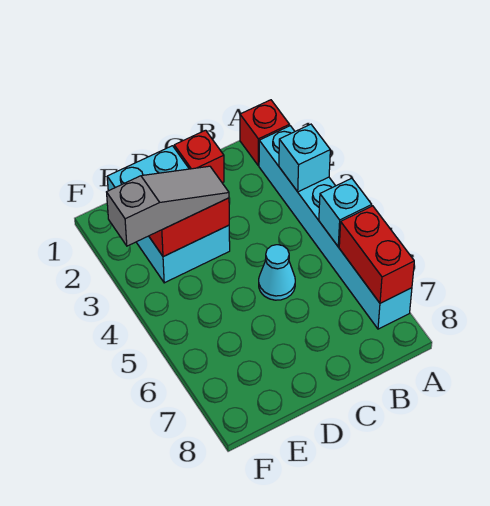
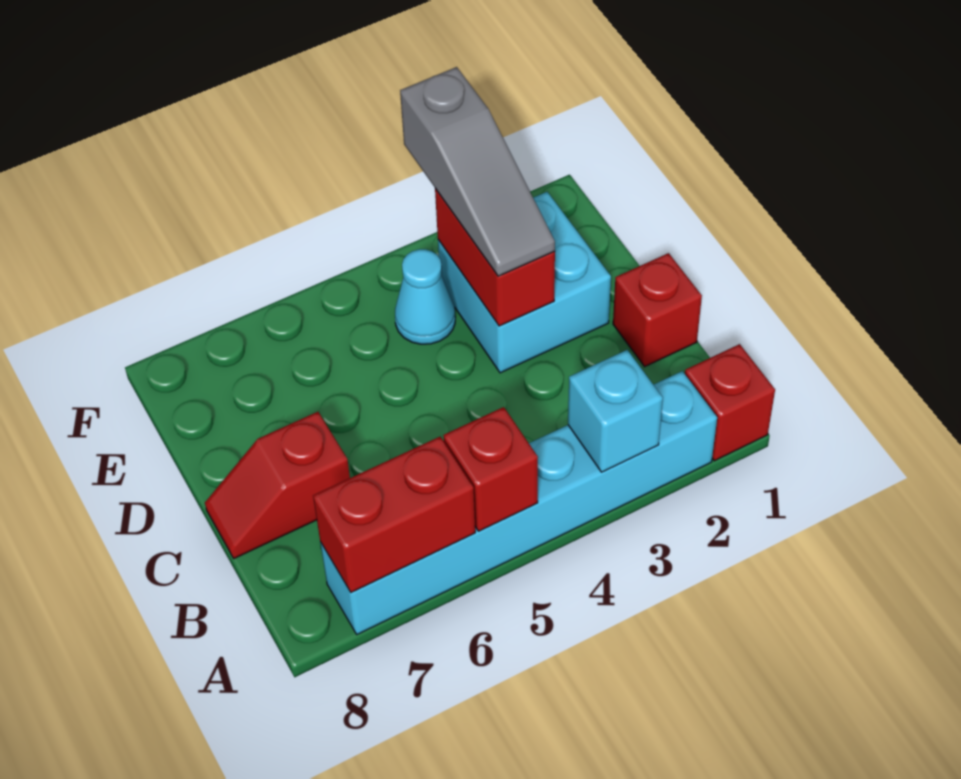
cyan brick A5 level 2 -> red brick A5 level 2
cyan cone C5 level 1 -> cyan cone E4 level 1
none -> red slope C7:C8 level 1 top 7
cyan brick D1:E3 level 1 -> cyan brick D2:E3 level 1

